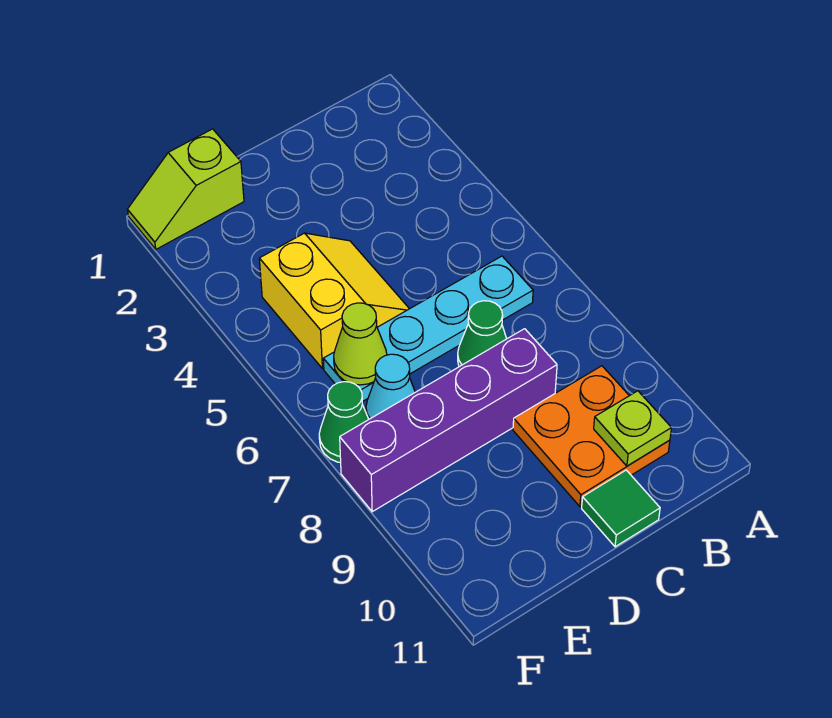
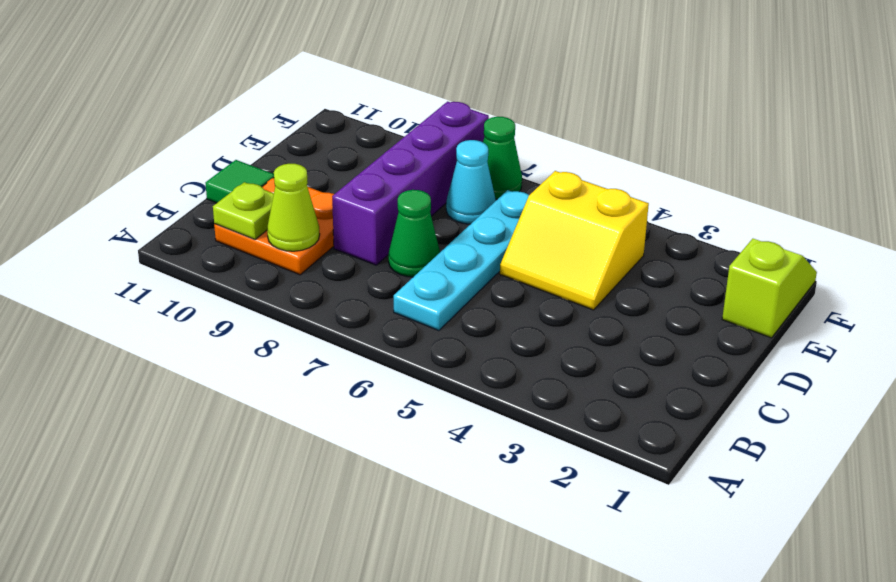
lime cone E6 level 2 -> lime cone B9 level 2

